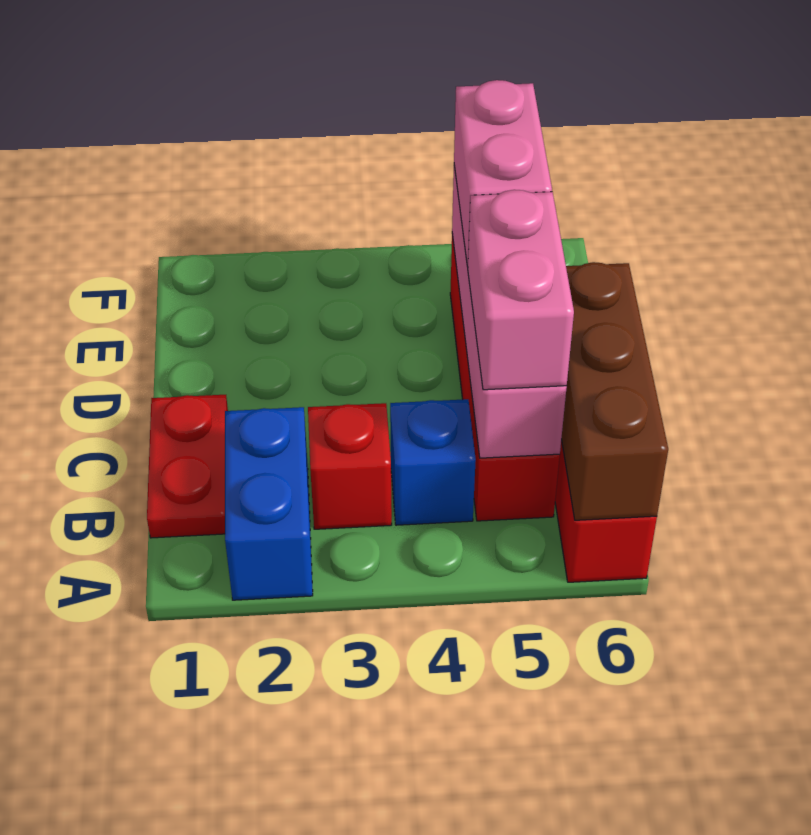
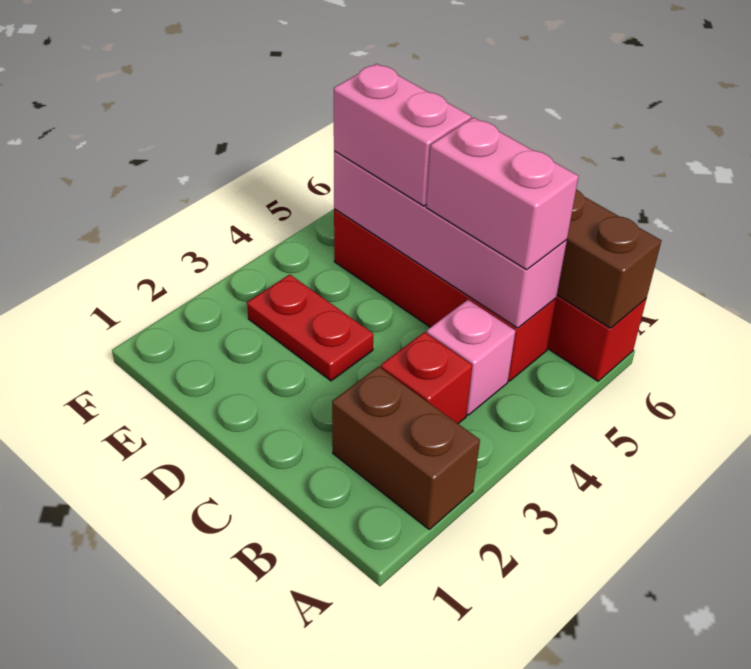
blue brick A2:B2 level 1 -> brown brick A2:B2 level 1
red plate B1:C1 level 1 -> red plate D3:E3 level 1
blue brick B4 level 1 -> pink brick B4 level 1

